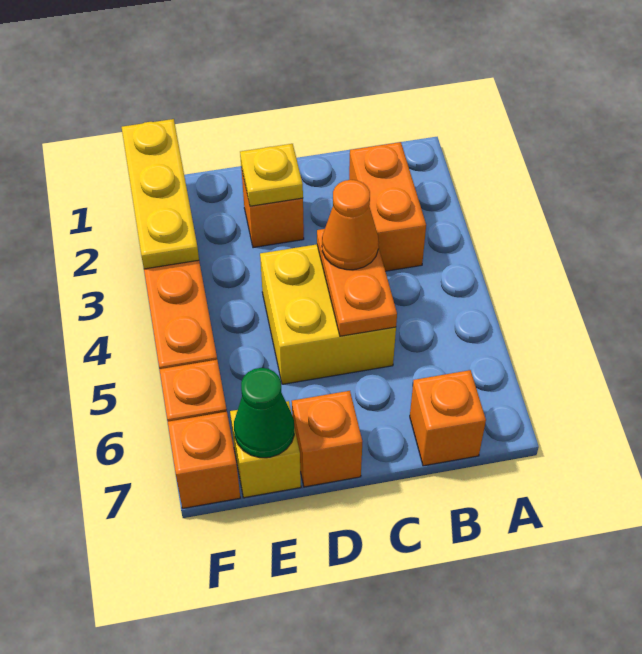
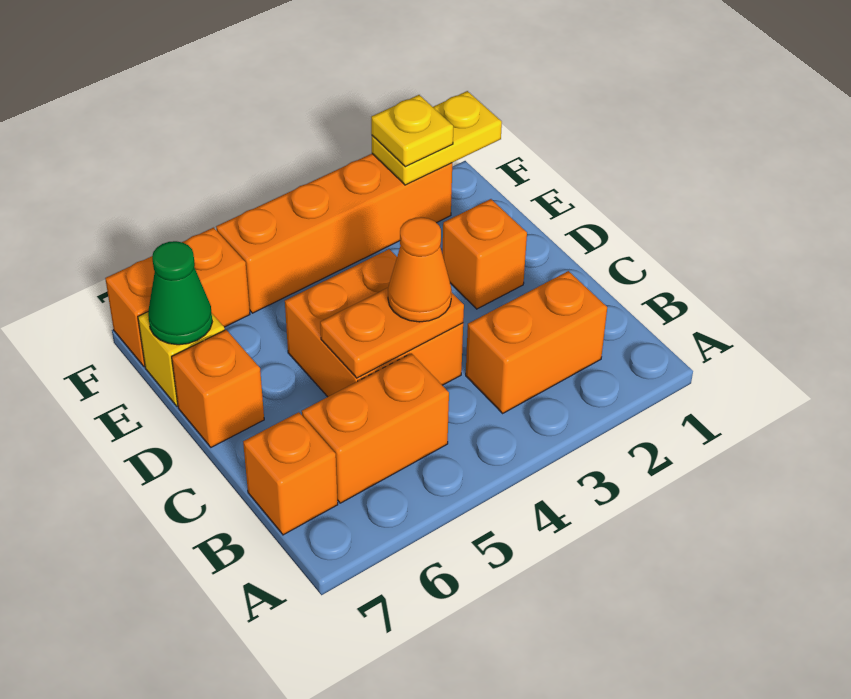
none -> orange brick B5:B6 level 1
yellow brick C4:D5 level 1 -> orange brick C4:D5 level 1
yellow plate D2 level 2 -> yellow plate F2 level 3
yellow plate F1:F3 level 2 -> yellow plate F1:F2 level 2

